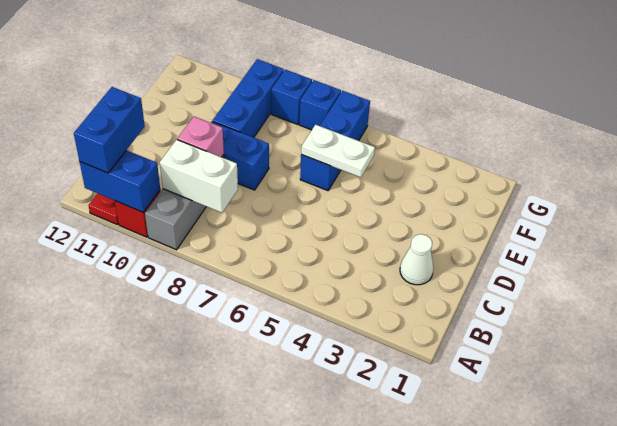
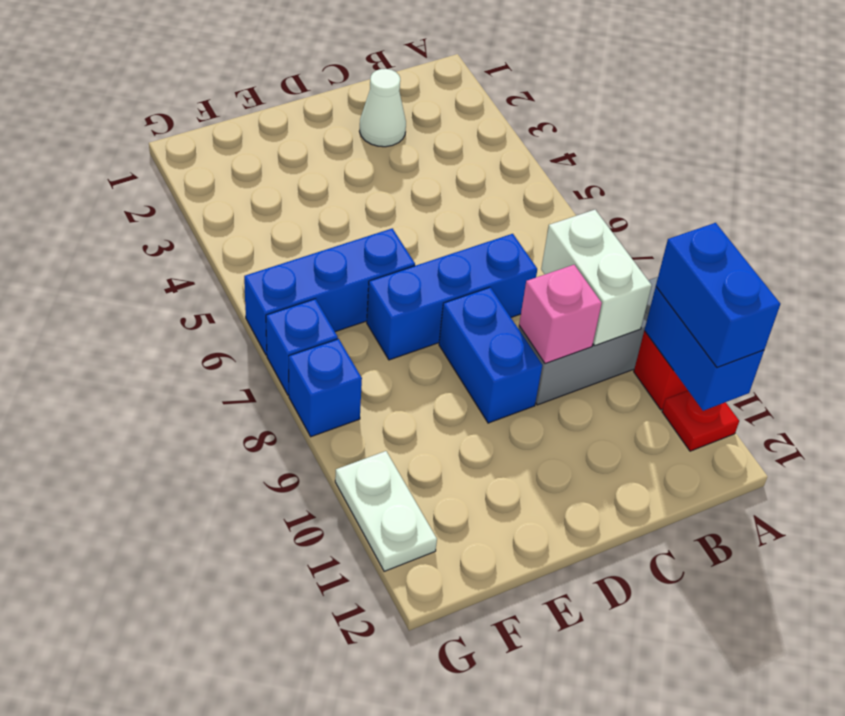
blue brick A11:B11 level 3 -> blue brick A10:A11 level 3
white plate E5:E6 level 2 -> white plate G10:G11 level 1
blue brick E9:G9 level 1 -> blue brick C7:E7 level 1

